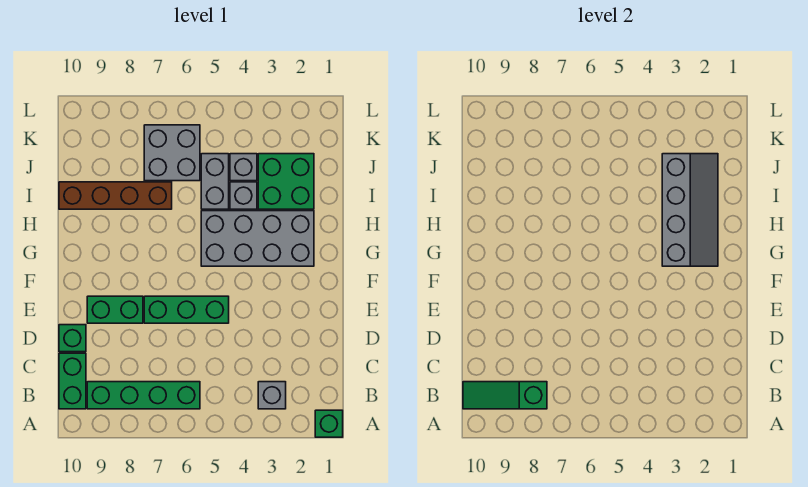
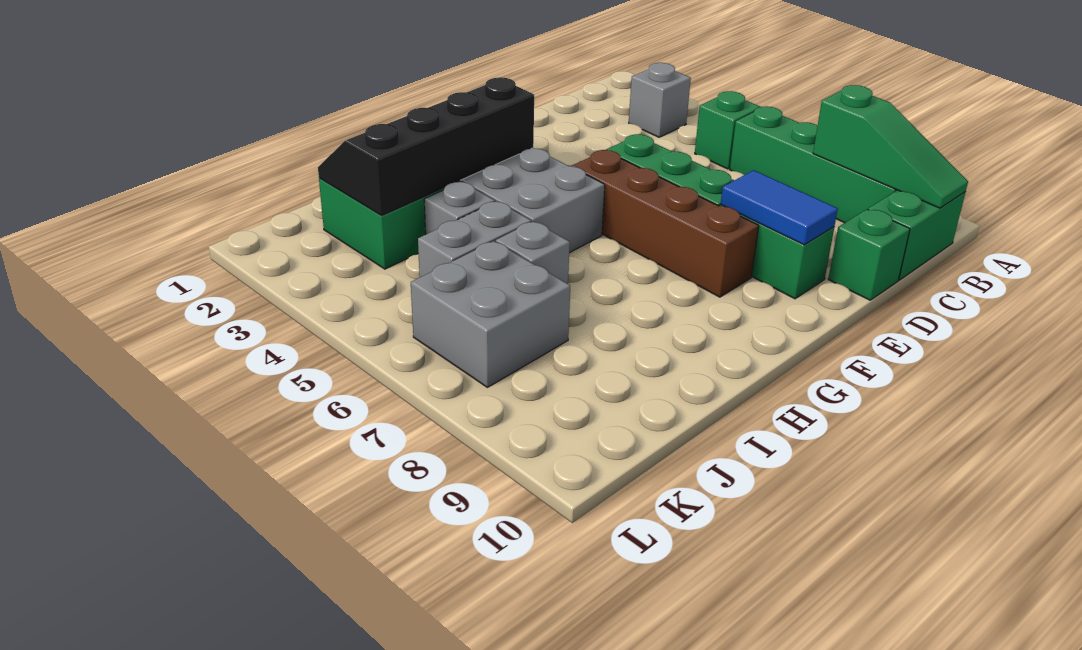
green brick A1 level 1 -> green brick B5 level 1
none -> blue tile E8:E9 level 2
grey slope G2:J3 level 2 top 3 -> black slope G2:J3 level 2 top 3
brown brick I7:I10 level 1 -> brown brick F5:F8 level 1
grey brick J4 level 1 -> grey brick I6 level 1

